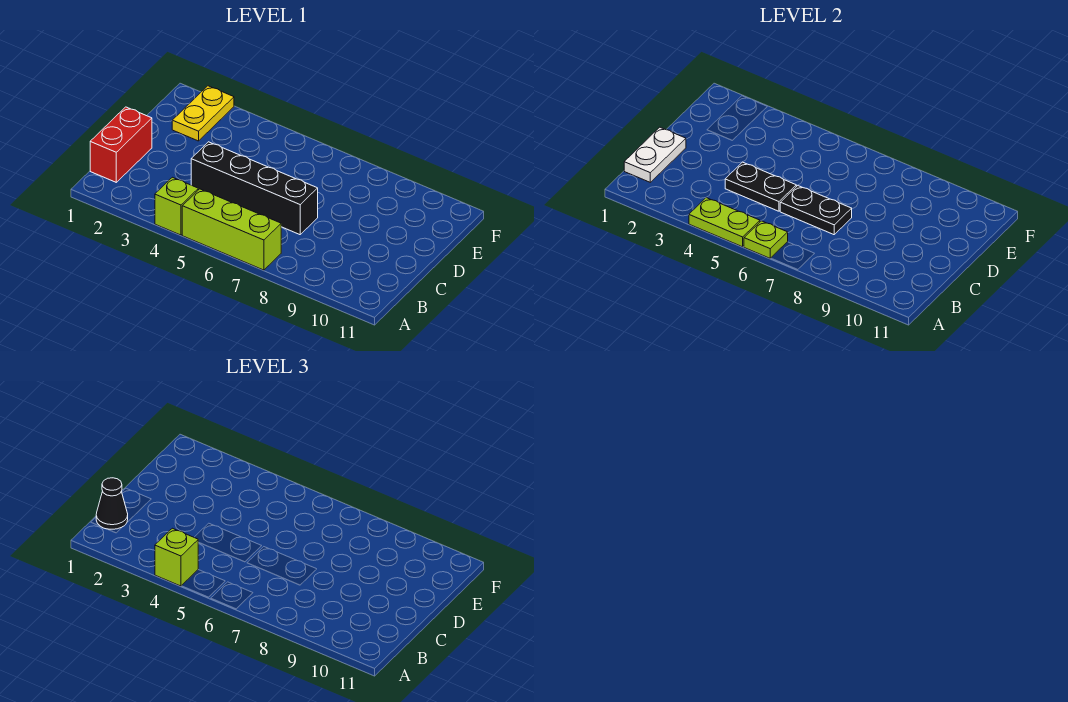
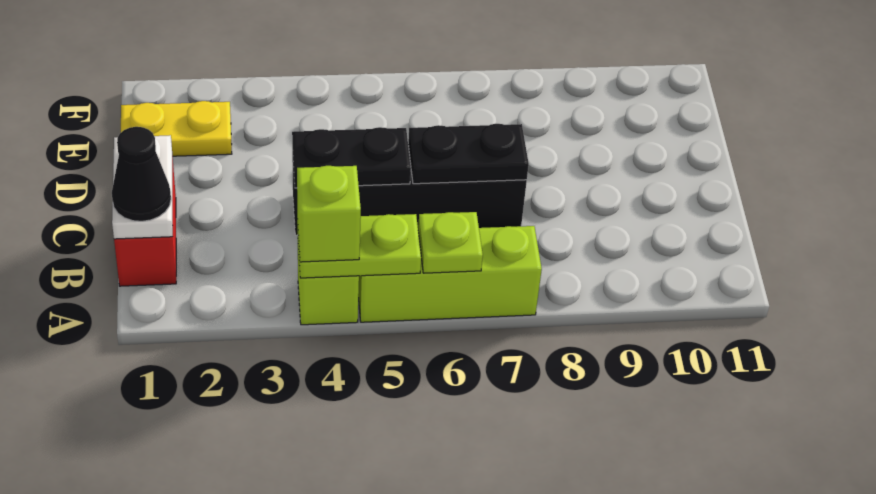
yellow plate E2:F2 level 1 -> yellow plate E1:E2 level 1

